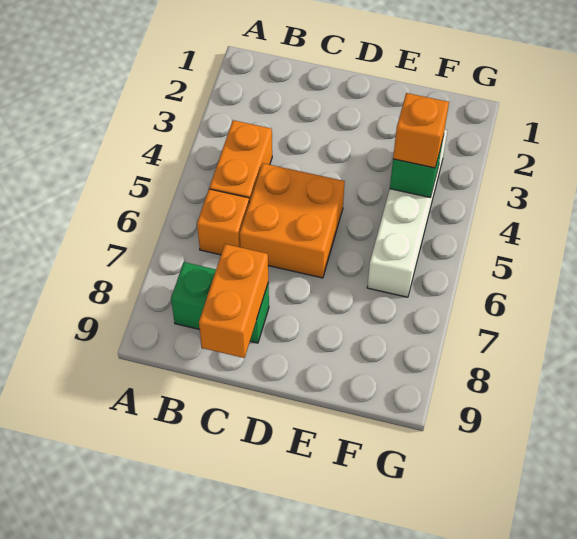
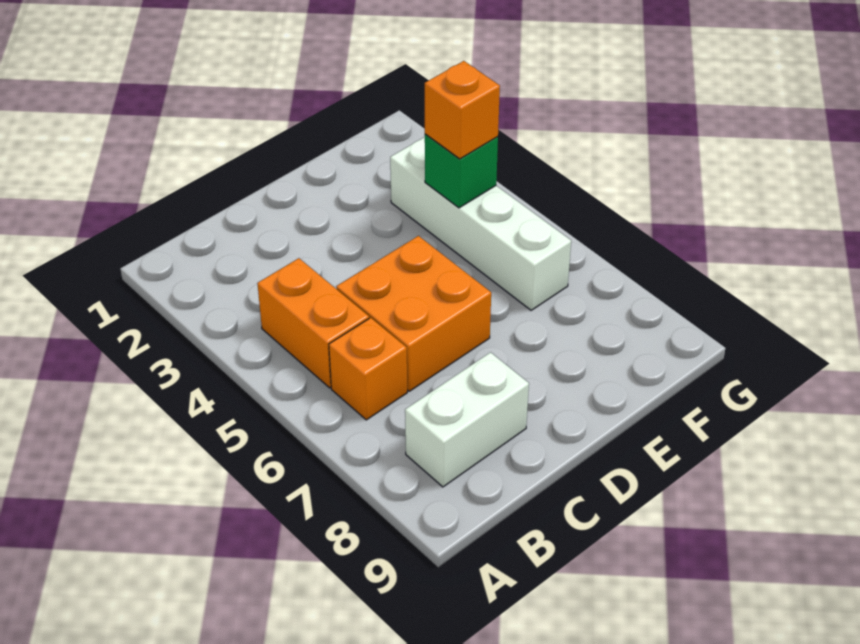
green brick B8:C8 level 1 -> white brick B8:C8 level 1
orange brick C8:C9 level 2 -> none

